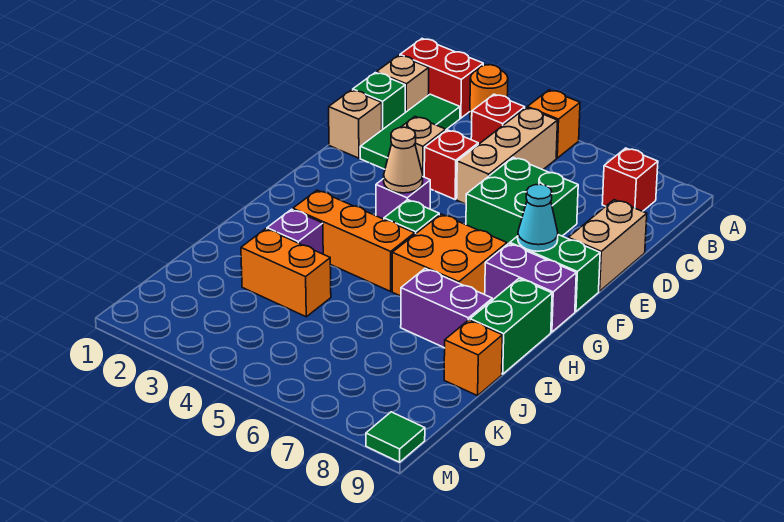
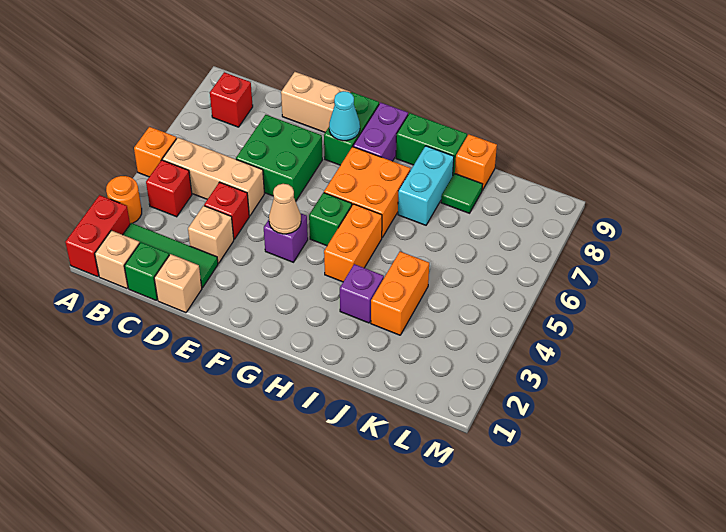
orange brick H3:H5 level 1 -> orange brick H4:H5 level 1
purple brick I7:I8 level 1 -> cyan brick I7:I8 level 1
green tile M9 level 1 -> green tile J8 level 1

